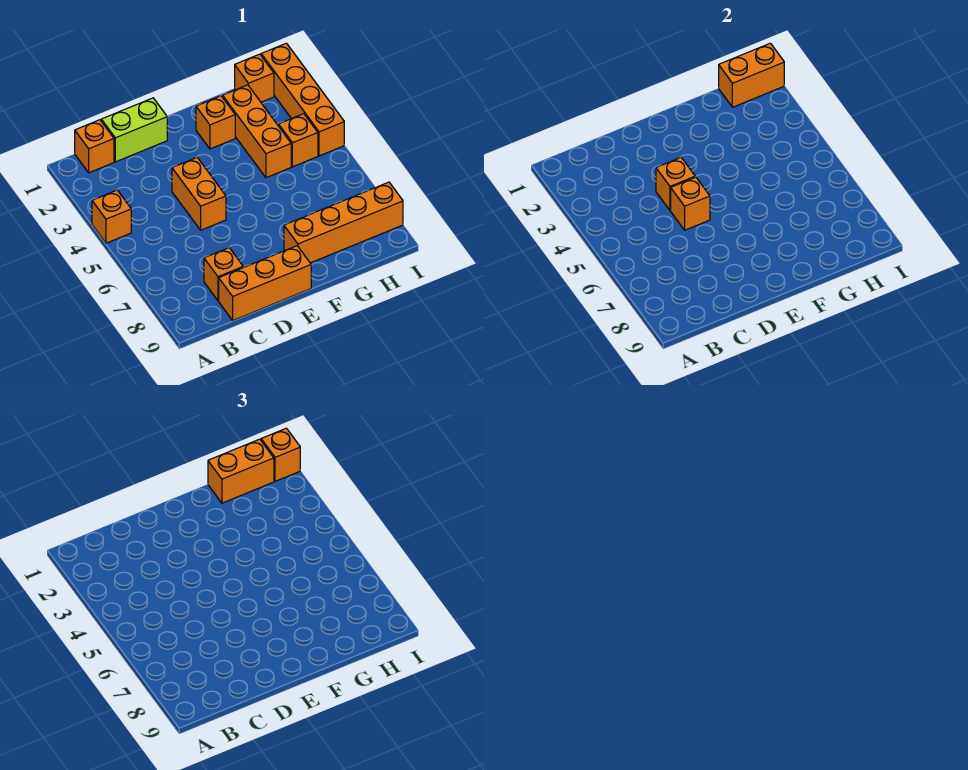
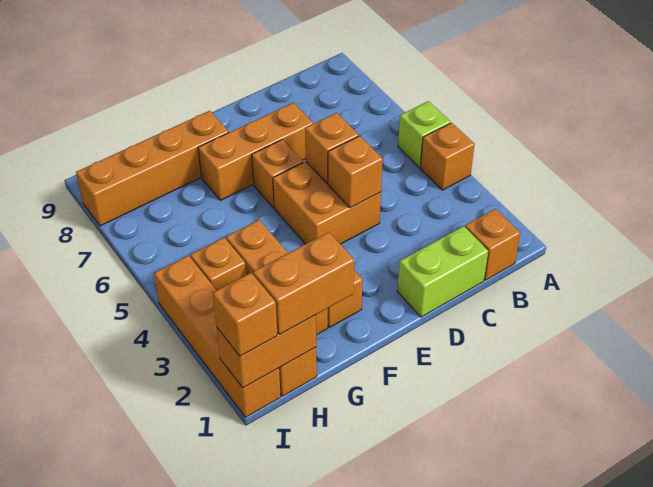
none -> lime brick A5 level 1
orange brick C8 level 1 -> orange brick E6 level 1
orange brick C9:E9 level 1 -> orange brick D7:F7 level 1
orange brick D4:D5 level 1 -> orange brick D4:E5 level 1

